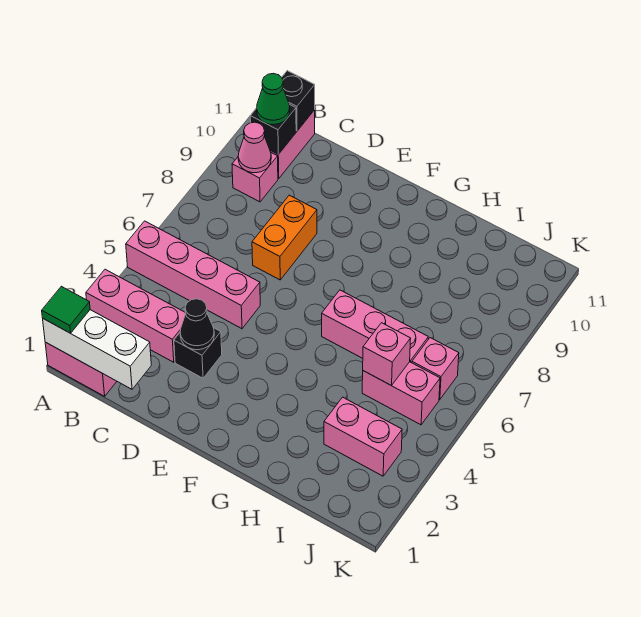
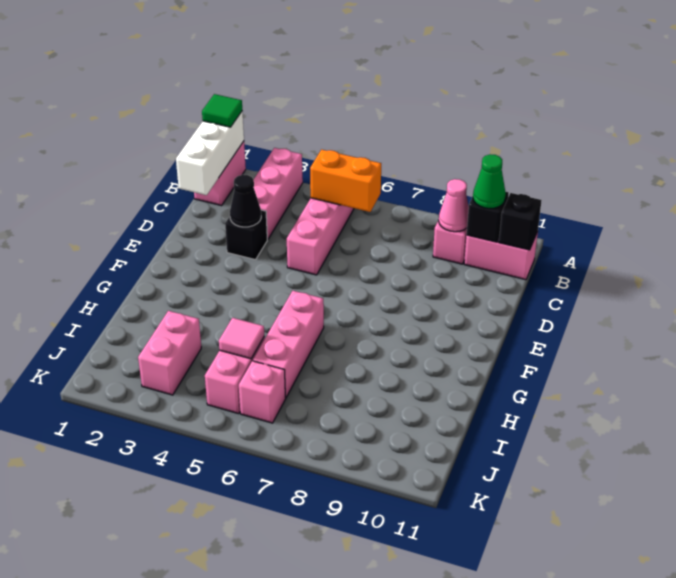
orange brick D7:D8 level 1 -> orange brick B5:B6 level 2
pink brick I5 level 2 -> pink tile I5 level 2

